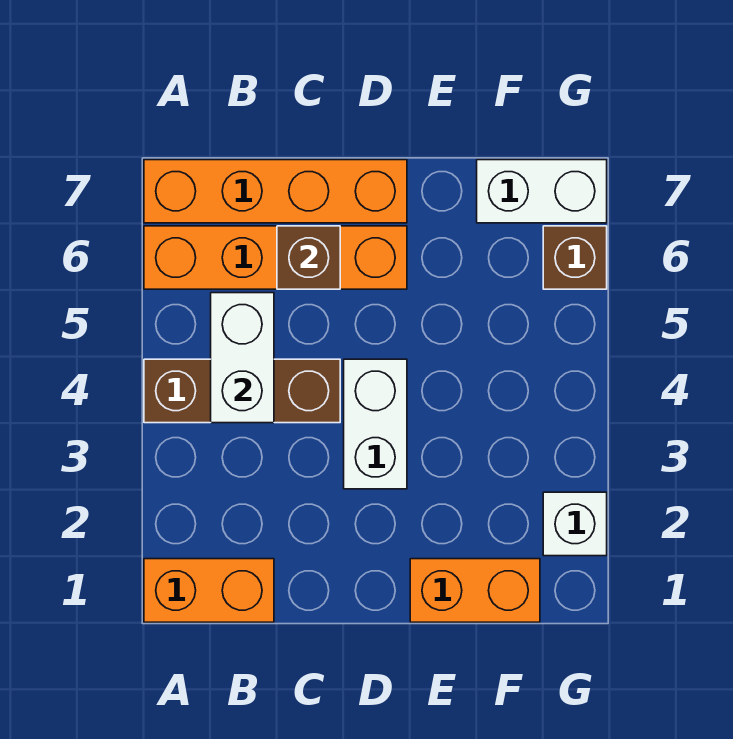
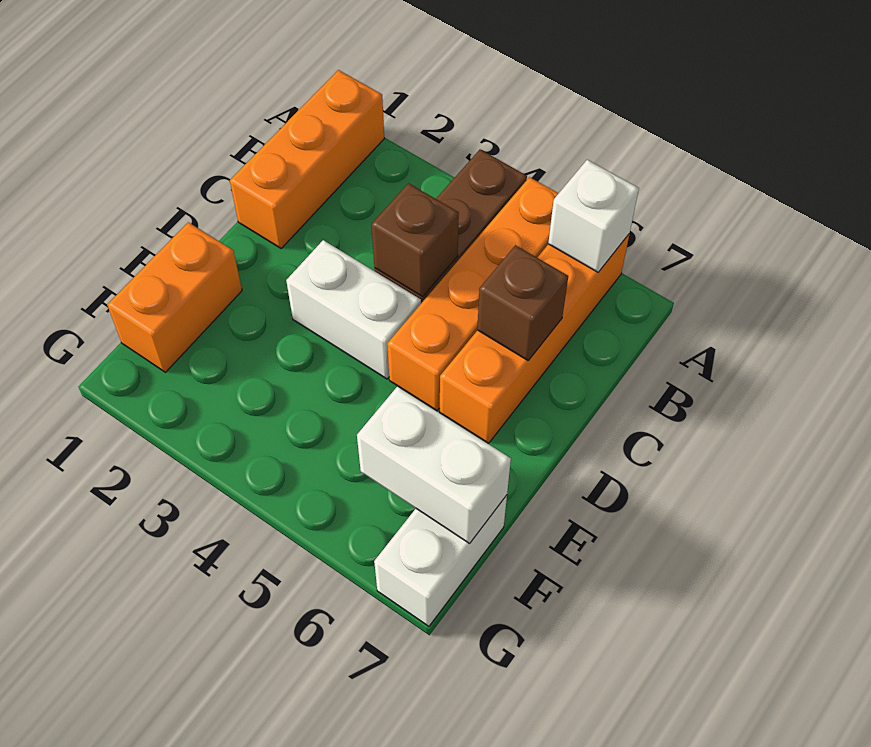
orange brick A1:B1 level 1 -> orange brick A1:C1 level 1
orange brick A7:D7 level 1 -> orange brick A5:D5 level 1
white brick B4:B5 level 2 -> white brick F6:F7 level 2
white brick G2 level 1 -> white brick A6 level 2
brown brick G6 level 1 -> brown brick C4 level 2

